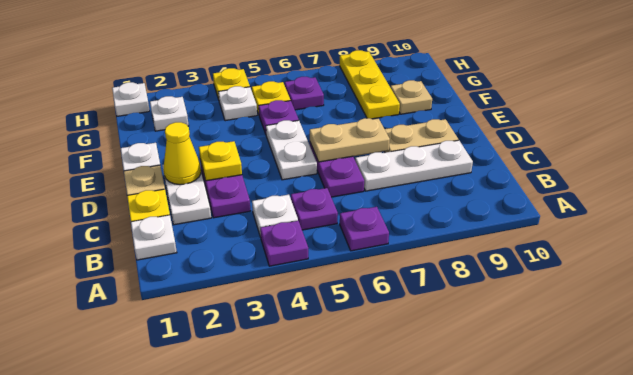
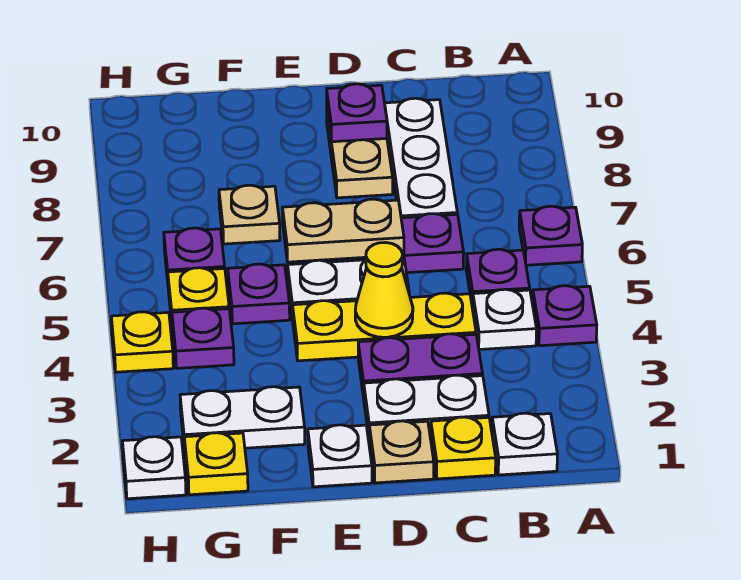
yellow cone D2 level 2 -> yellow cone D4 level 2
yellow plate D3 level 2 -> yellow plate G1 level 1
tan plate D6:D7 level 2 -> tan plate D6:E6 level 2
none -> purple plate D9 level 2
yellow plate F8:H8 level 1 -> yellow plate C4:E4 level 1
tan plate F9 level 1 -> tan plate F7 level 1
white plate G2 level 1 -> white plate F2:G2 level 1
white plate G4 level 1 -> purple plate G4 level 1

